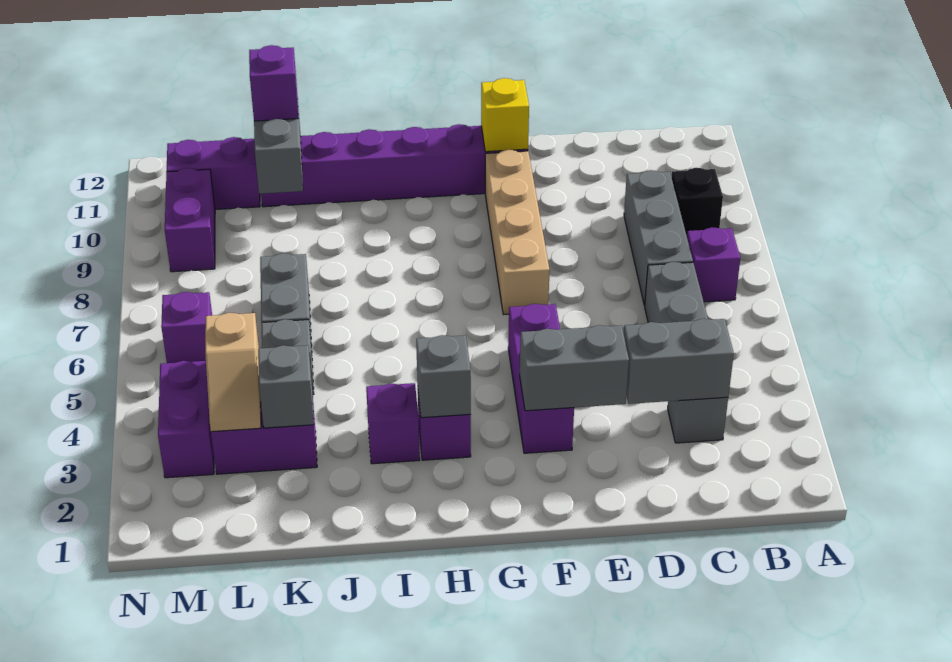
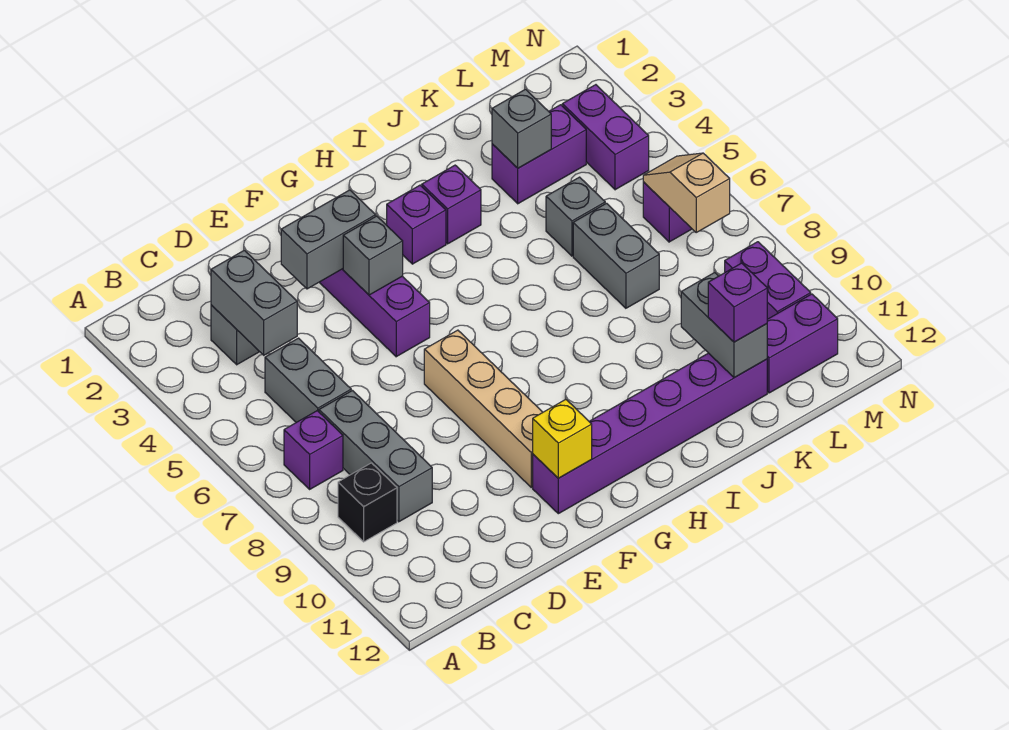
grey brick C3:D3 level 2 -> grey brick C3:C4 level 2
grey brick H3 level 2 -> grey brick F4 level 2
tan slope L3:L4 level 2 top 4 -> tan slope M6:M7 level 2 top 7

